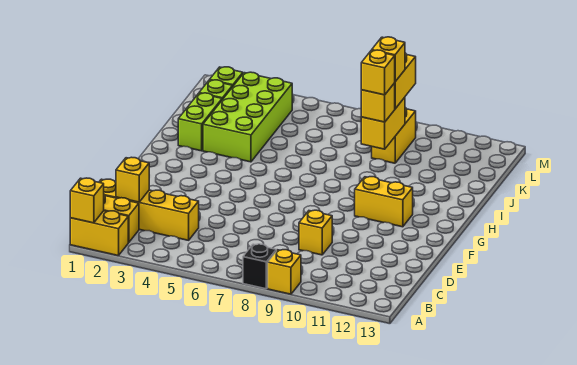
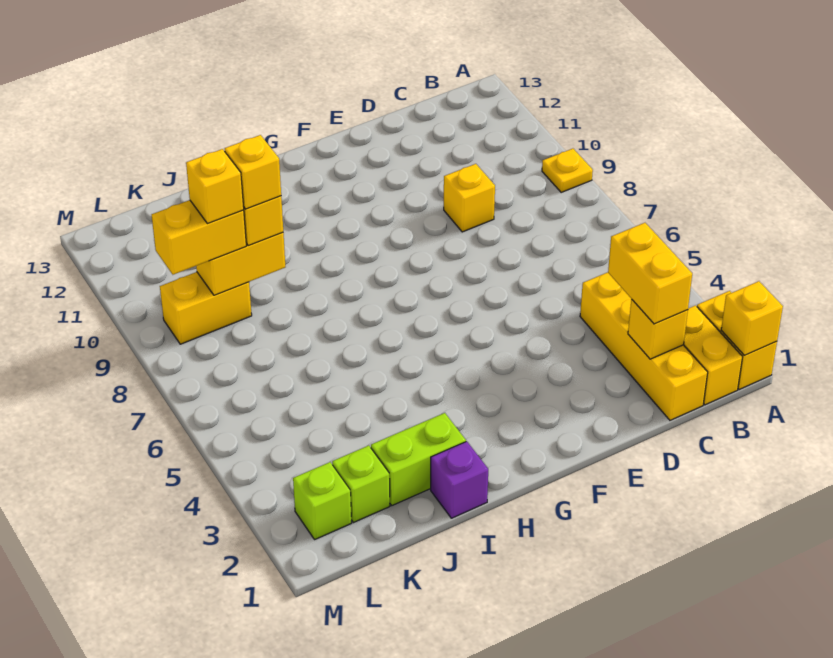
black brick A8 level 1 -> none
yellow brick A9 level 1 -> yellow plate A9 level 1
yellow brick G10:G11 level 1 -> yellow brick C2:C3 level 3
none -> purple brick I1 level 1
lime brick I3:L4 level 1 -> none

